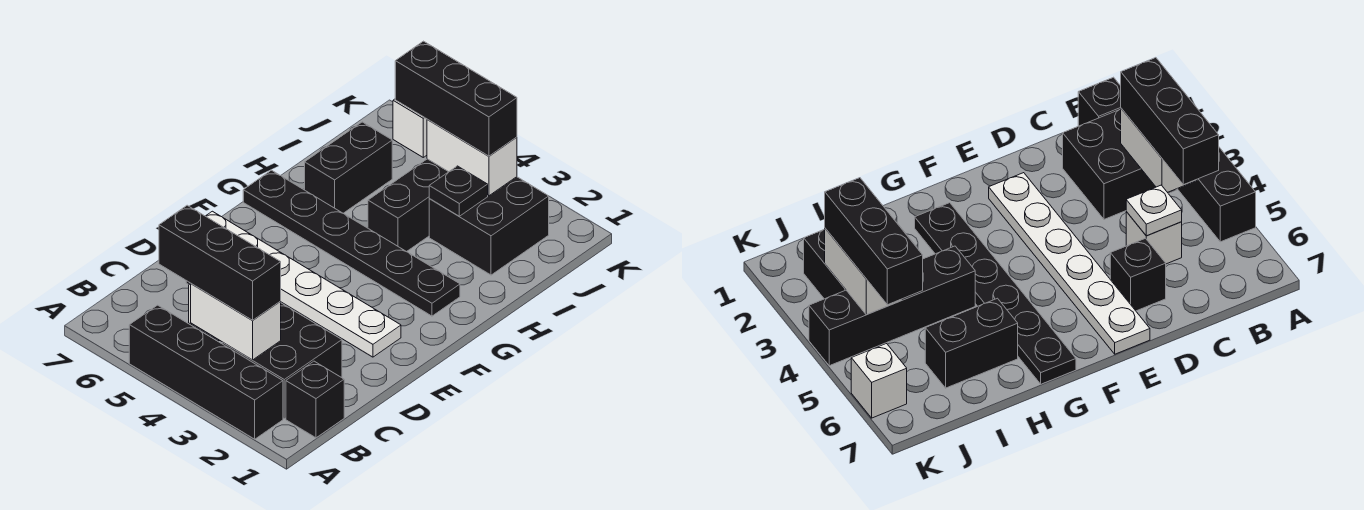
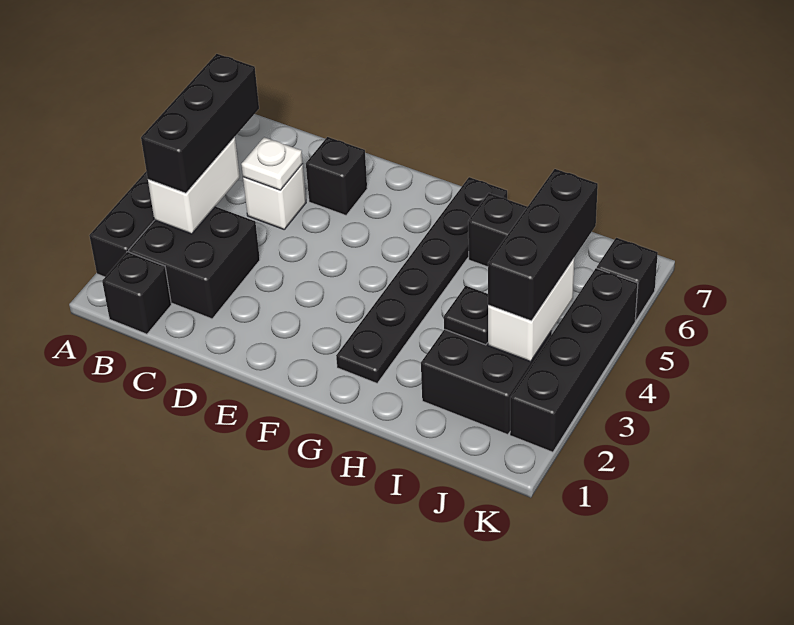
white plate E2:E7 level 1 -> none
black brick H4:K4 level 1 -> black brick K2:K5 level 1
white brick K6 level 1 -> black brick K6 level 1

